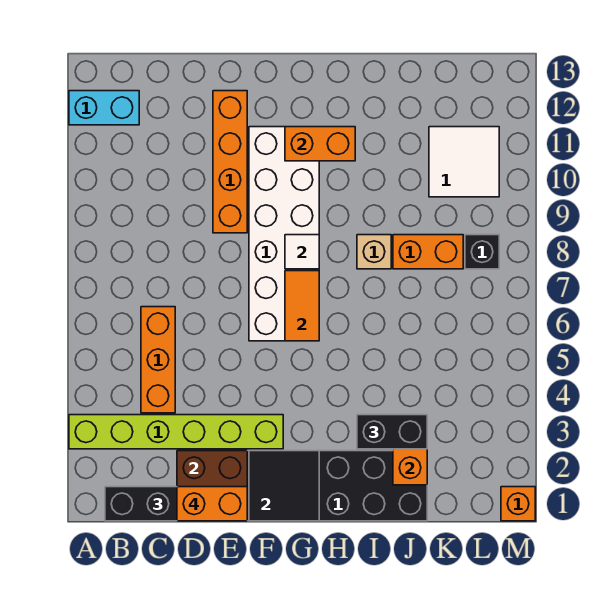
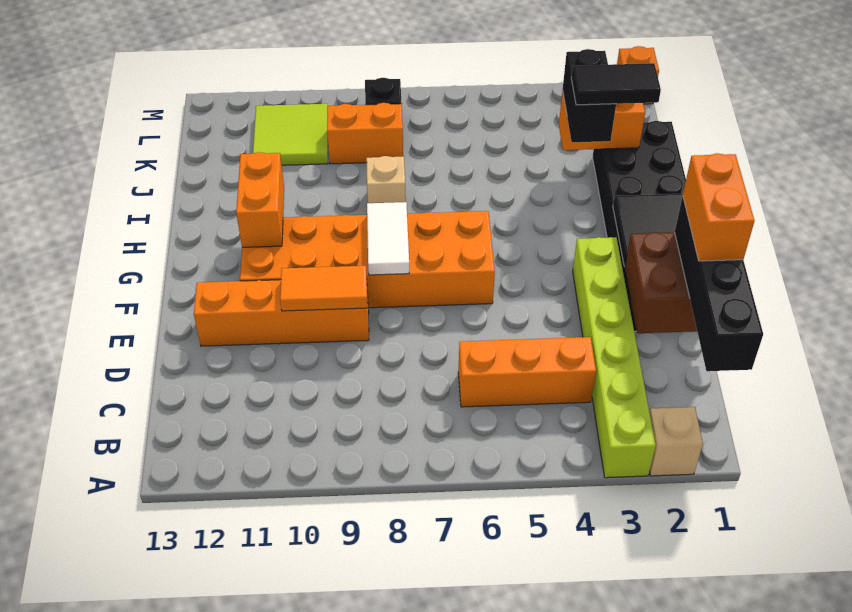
none -> tan brick A2 level 1
cyan brick A12:B12 level 1 -> none
white brick F6:G11 level 1 -> orange brick F6:G11 level 1
orange tile G6:G7 level 2 -> orange tile E9:E10 level 2
white tile G8 level 2 -> white tile F8:G8 level 2
none -> black tile I2:I3 level 4
orange brick J8:K8 level 1 -> orange brick K8:K9 level 1
white tile K10:L11 level 1 -> lime tile K10:L11 level 1

